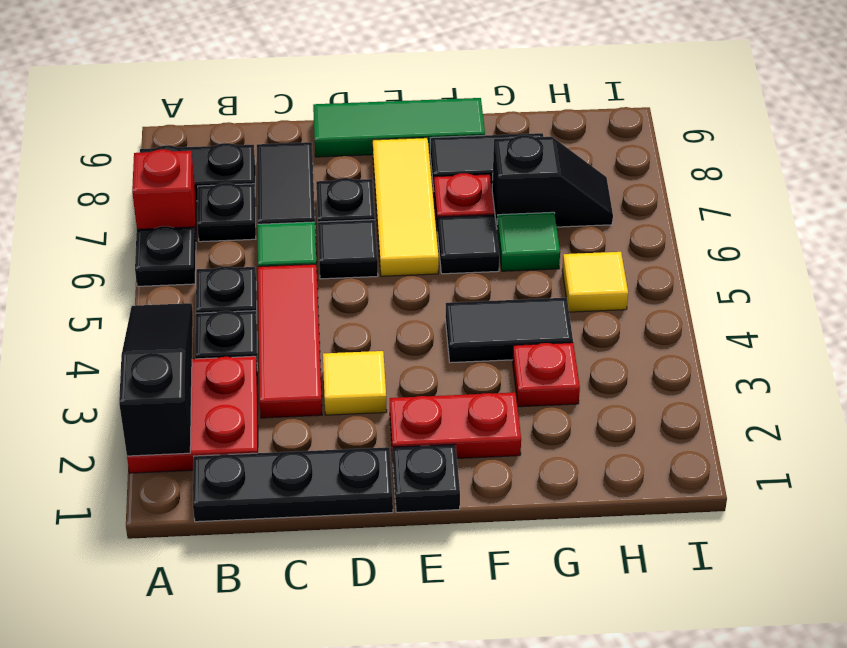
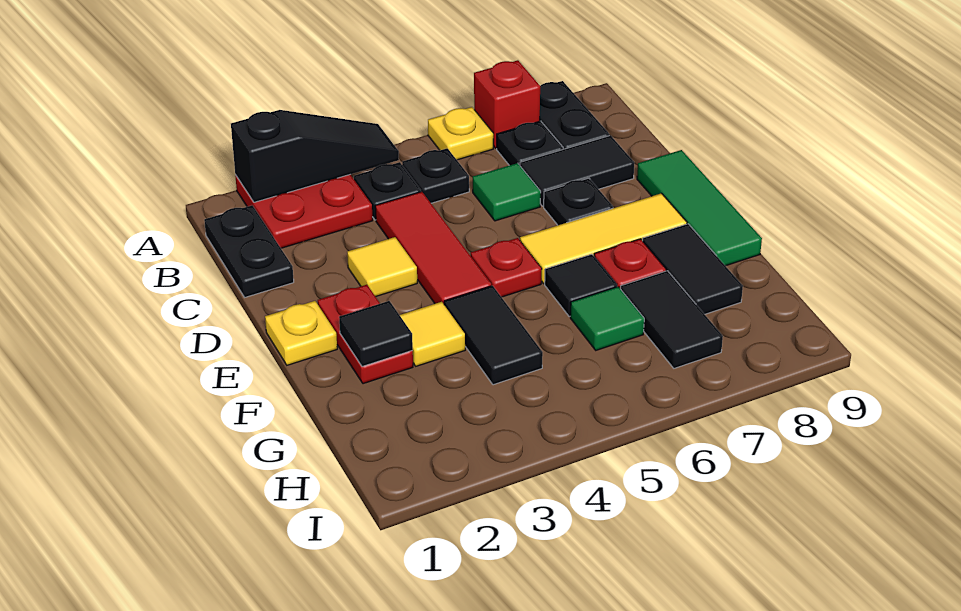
black plate A6 level 1 -> yellow plate A6 level 1
black plate B1:D1 level 1 -> black plate B1:C1 level 1
red tile C3:C5 level 1 -> red tile C4:E4 level 1
black tile D6 level 1 -> black tile F2 level 2
black plate E1 level 1 -> yellow plate E1 level 1
red plate G3 level 1 -> red plate E5 level 1
black slope G7:H7 level 1 top G -> black tile G7:H7 level 1
yellow tile H5 level 1 -> yellow tile F3 level 1

